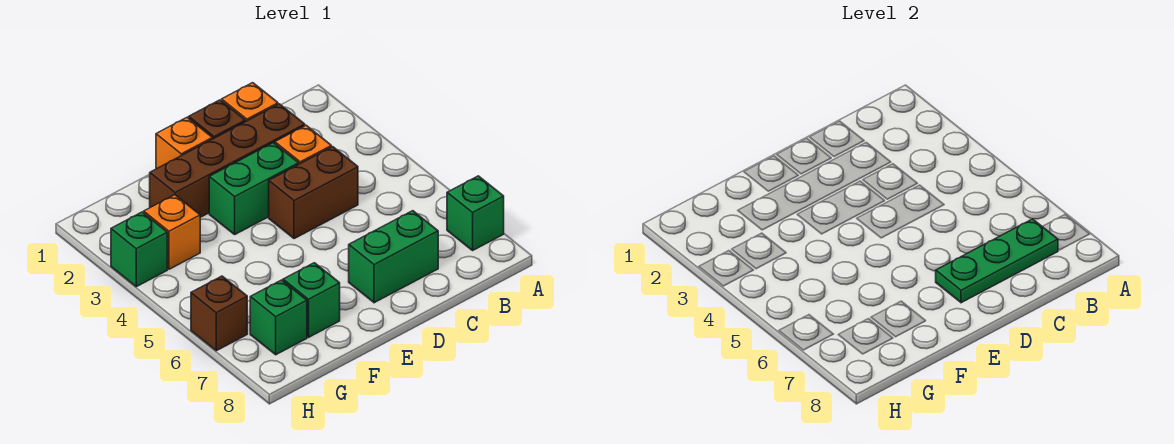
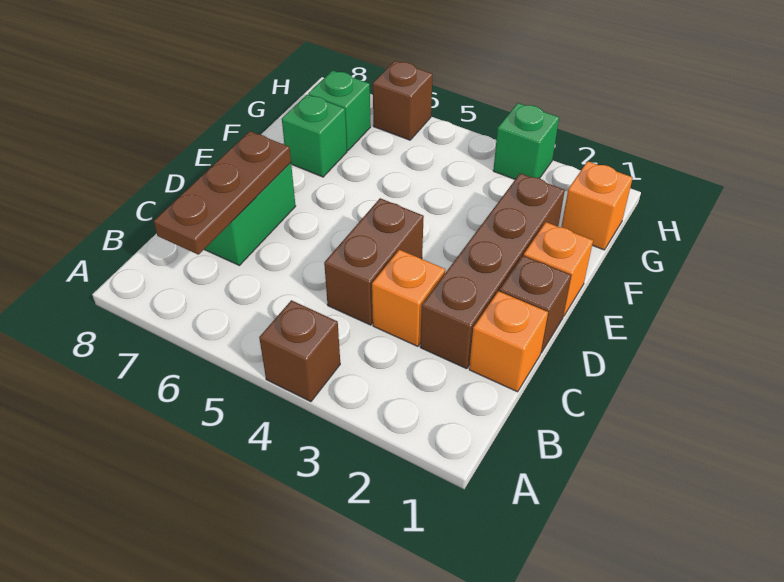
none -> brown brick A4 level 1
green brick A7 level 1 -> none
green plate B7:D7 level 2 -> brown plate B7:D7 level 2
green brick D3:E3 level 1 -> none
orange brick G3 level 1 -> orange brick G1 level 1

